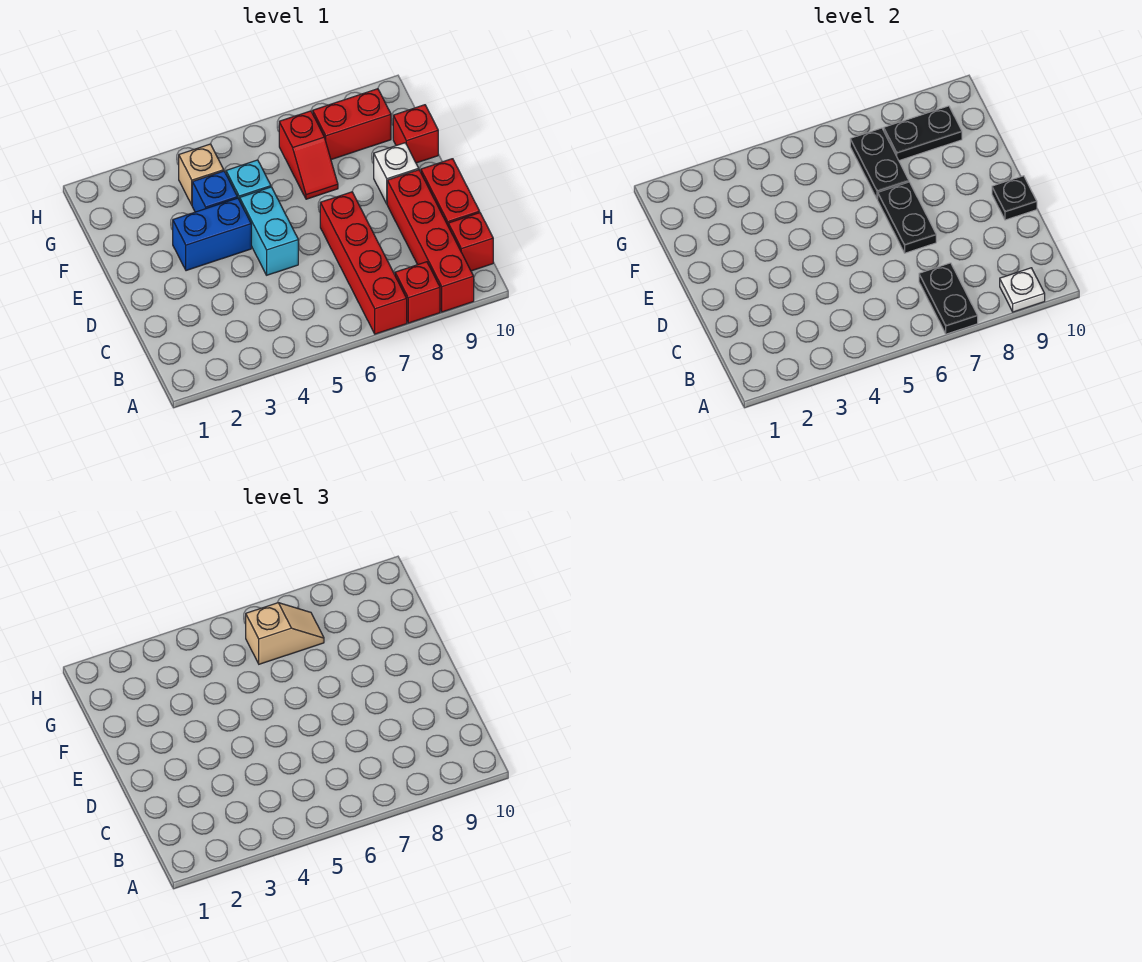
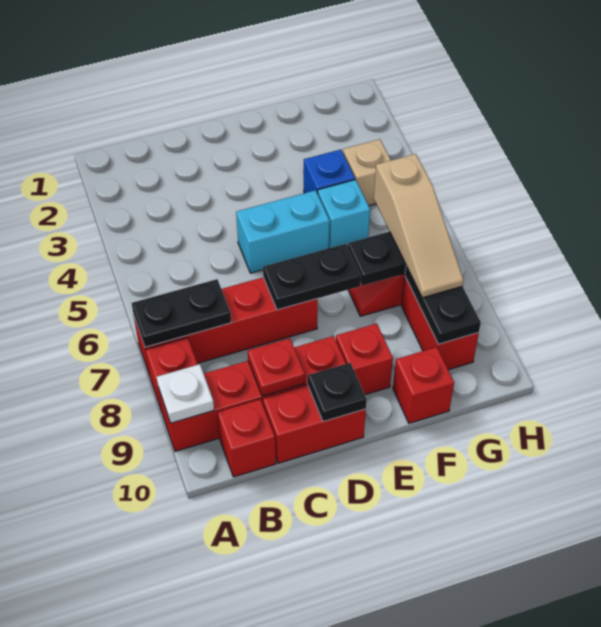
none -> red plate C9 level 2
blue brick E3:E4 level 1 -> none
white brick E9 level 1 -> red brick E9 level 1
tan slope G6:G7 level 3 top 6 -> tan slope G6:G8 level 3 top 6

